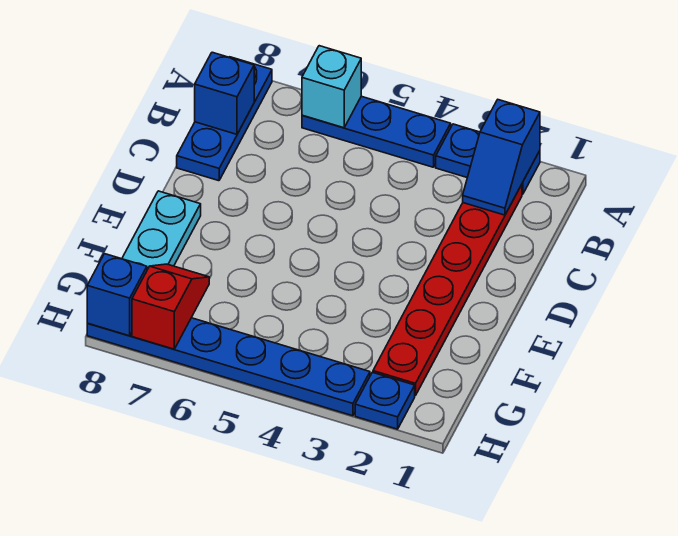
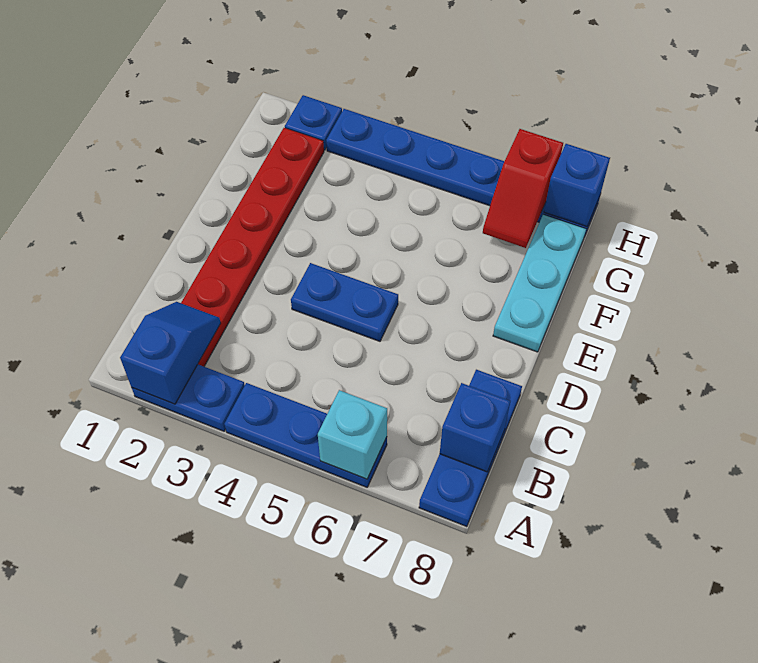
none -> blue plate D4:D5 level 1

